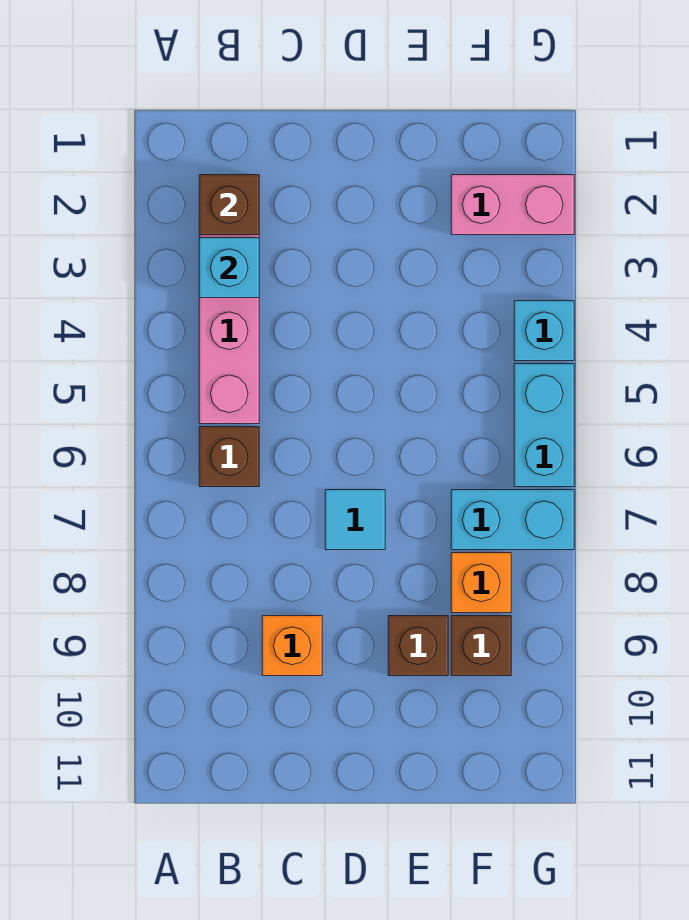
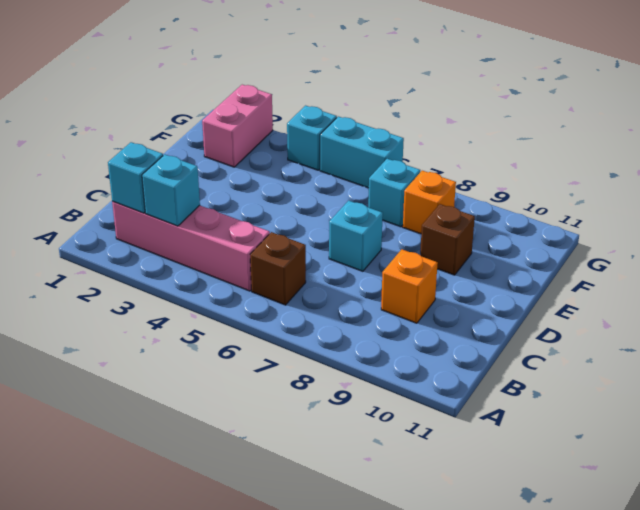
brown brick B2 level 2 -> cyan brick B2 level 2
cyan tile D7 level 1 -> cyan brick D7 level 1
cyan brick F7:G7 level 1 -> cyan brick F7 level 1
brown brick F9 level 1 -> none

